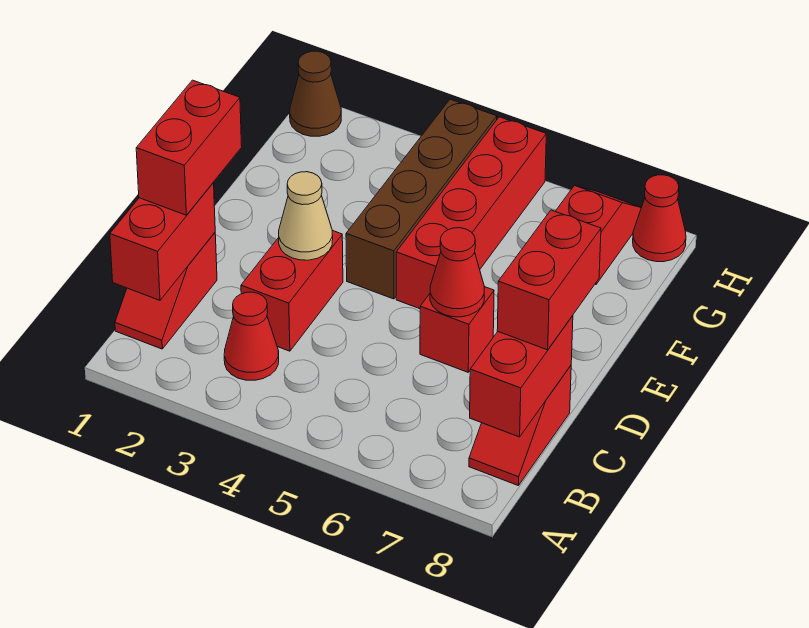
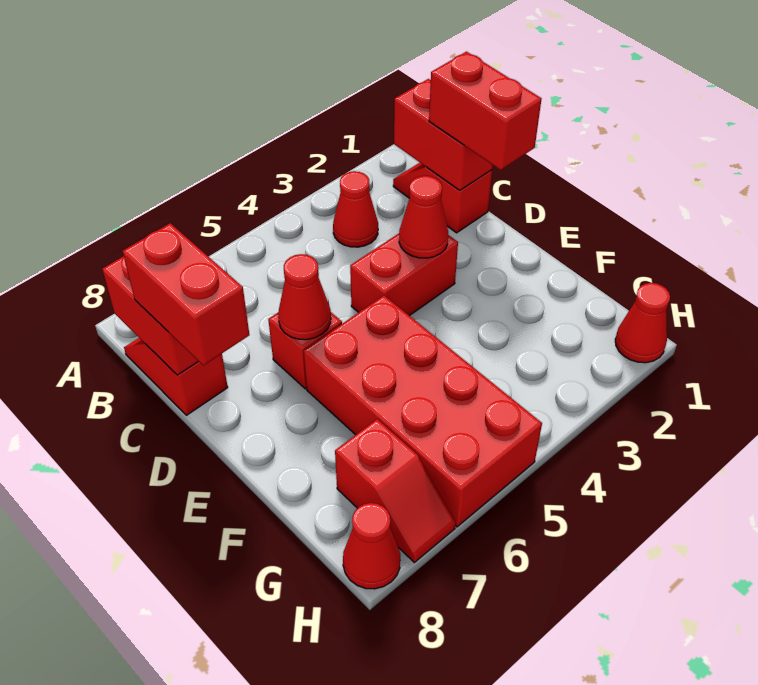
red brick C3:D3 level 1 -> red brick D3:D4 level 1
tan cone D3 level 2 -> red cone D3 level 2
brown brick E4:H4 level 1 -> none
red brick E5:H5 level 1 -> red brick E5:H6 level 1
brown cone H1 level 1 -> red cone H1 level 1

